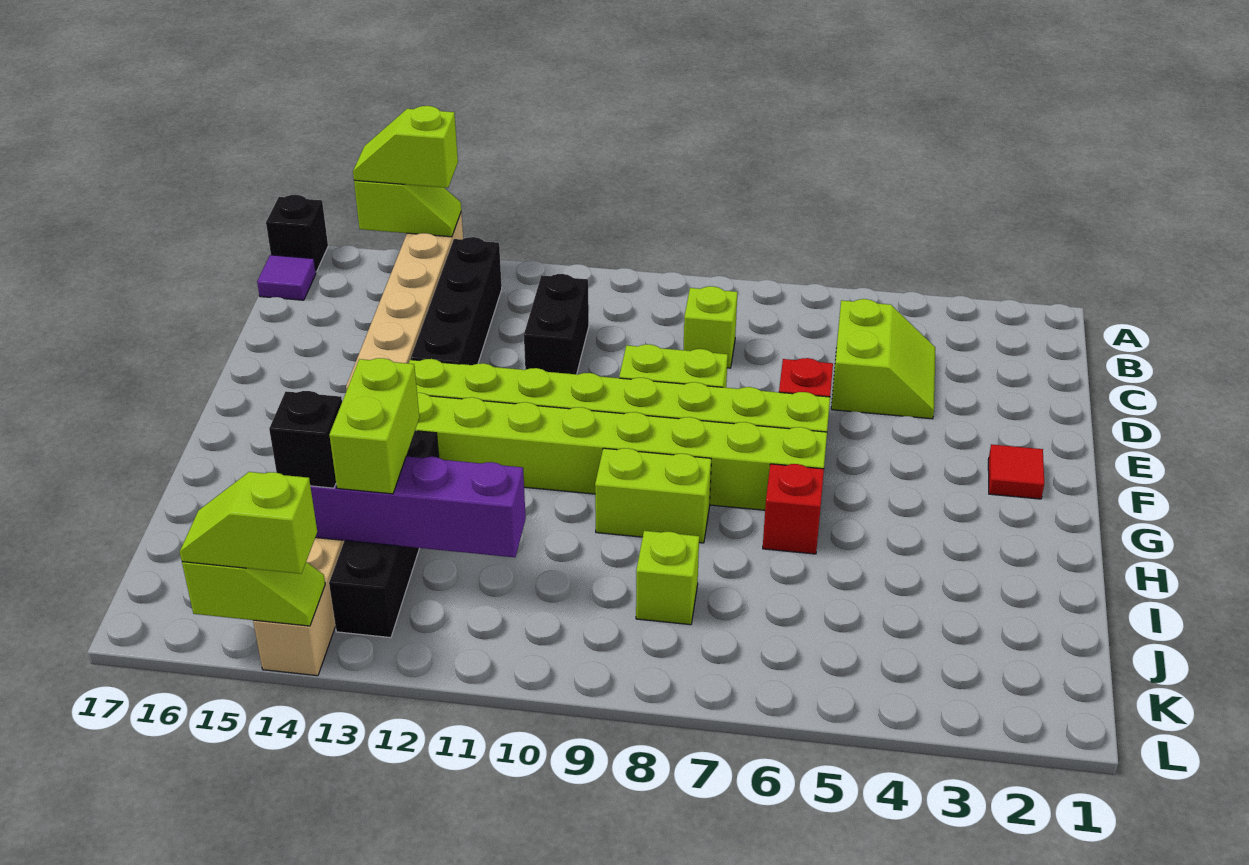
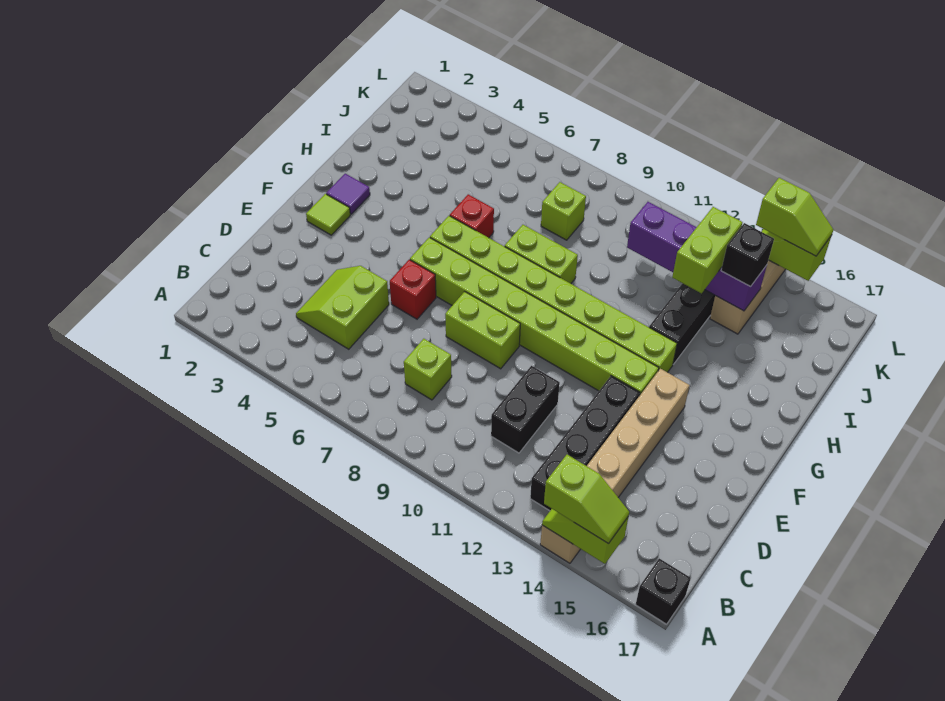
purple tile B17 level 1 -> purple tile G2 level 1
red tile F2 level 1 -> lime tile F2 level 1

